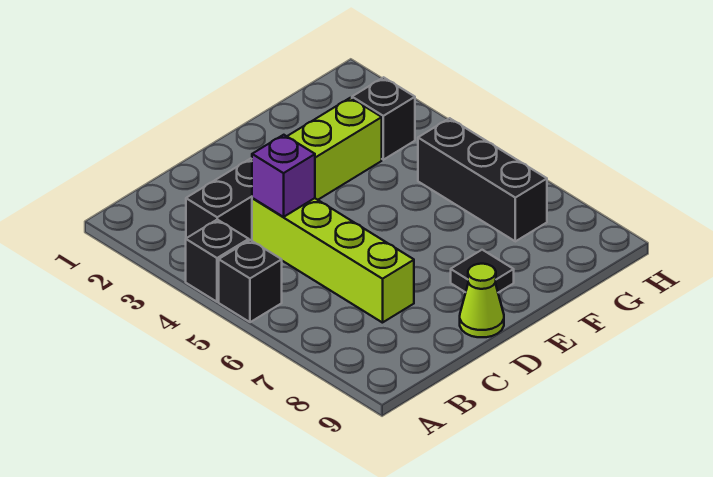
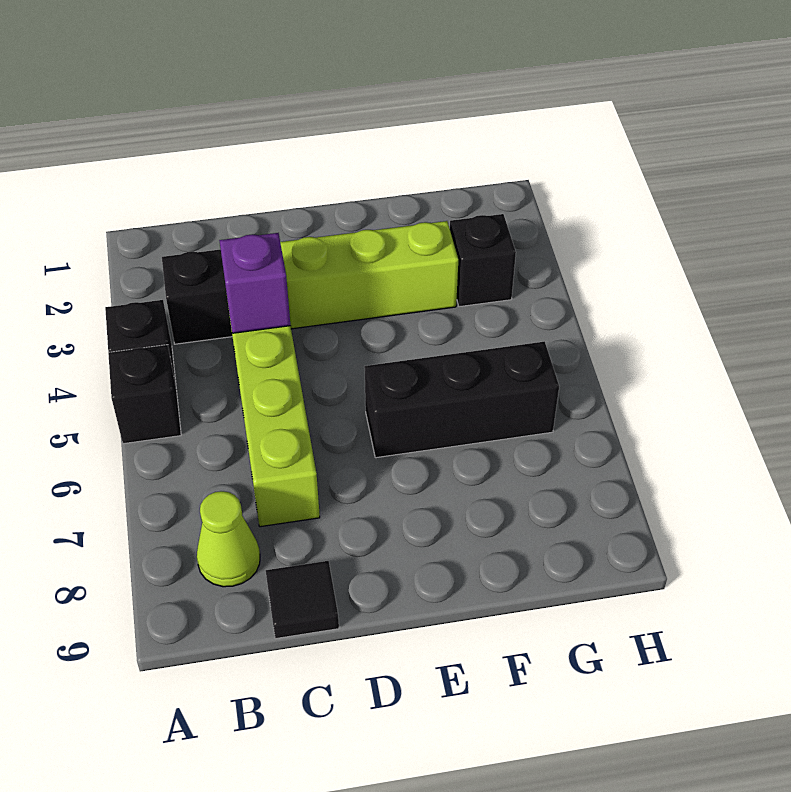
lime cone D9 level 1 -> lime cone B8 level 1
black tile E8 level 1 -> black tile C9 level 1
black brick G5:G7 level 1 -> black brick E6:G6 level 1

